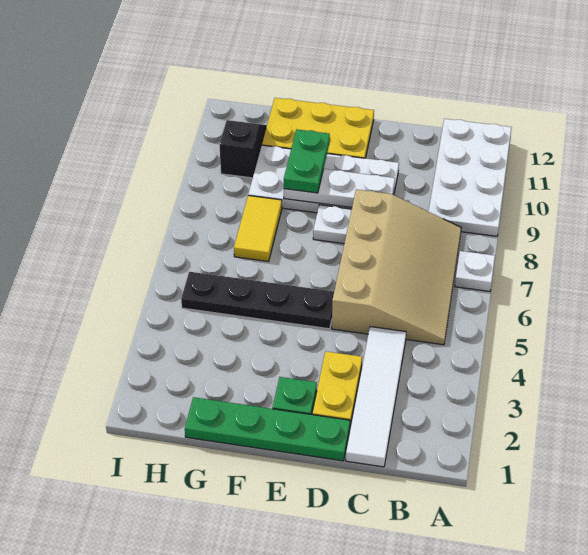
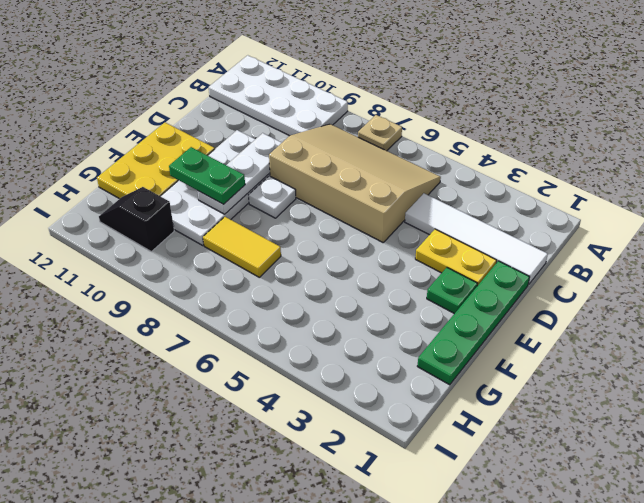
white plate A7 level 1 -> tan plate A7 level 1
black plate E5:H5 level 1 -> none

